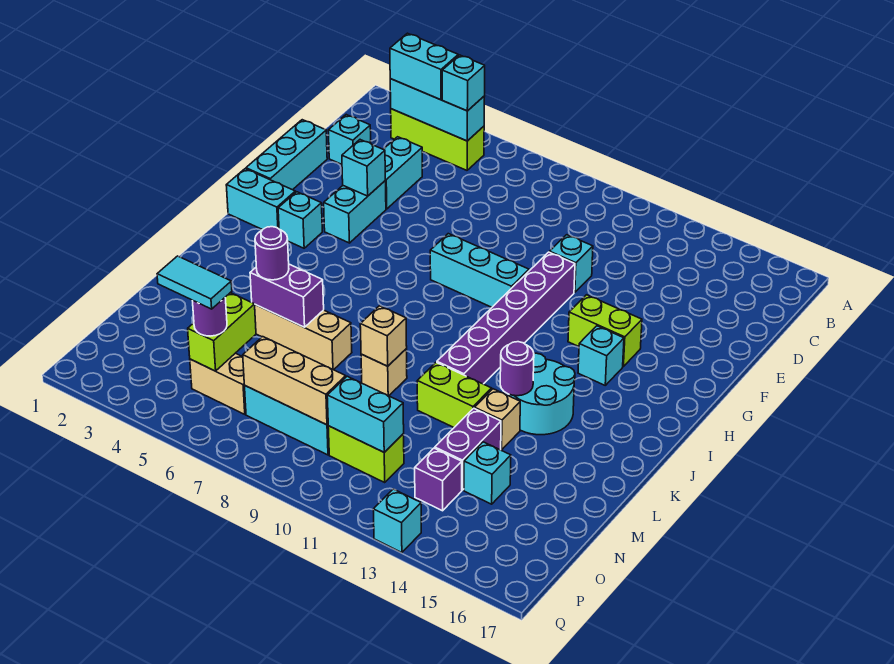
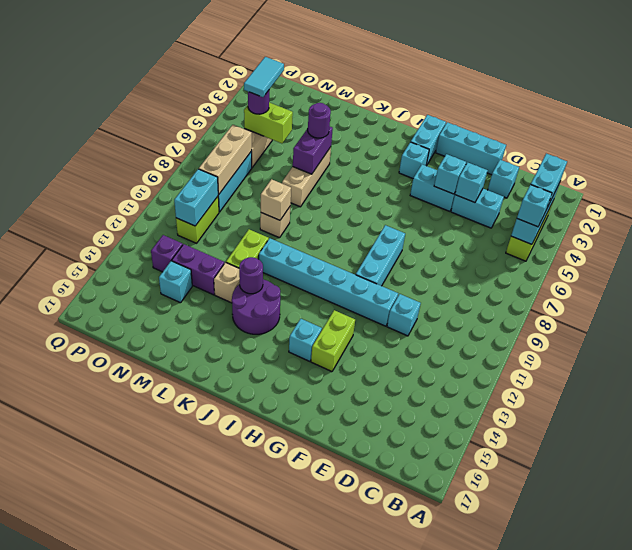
purple brick F11:K11 level 1 -> cyan brick F11:K11 level 1
cyan round brick J13:K14 level 1 -> purple round brick J13:K14 level 1
cyan brick Q13 level 1 -> cyan brick E4 level 2

